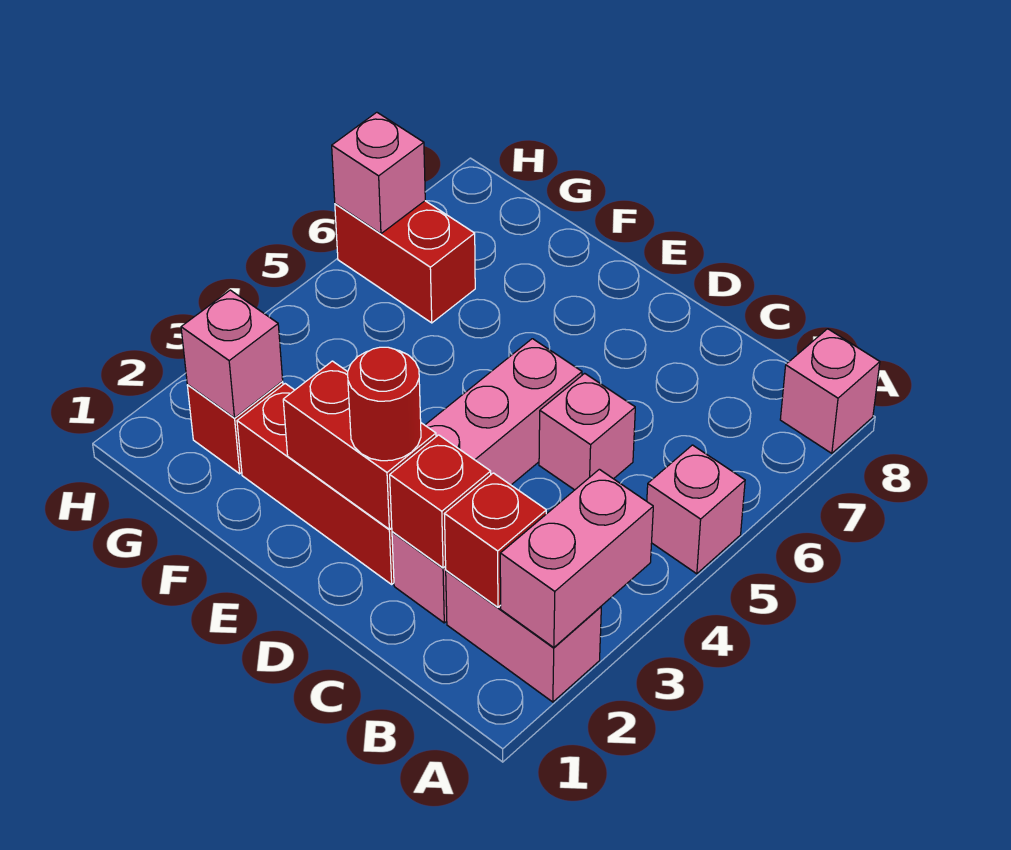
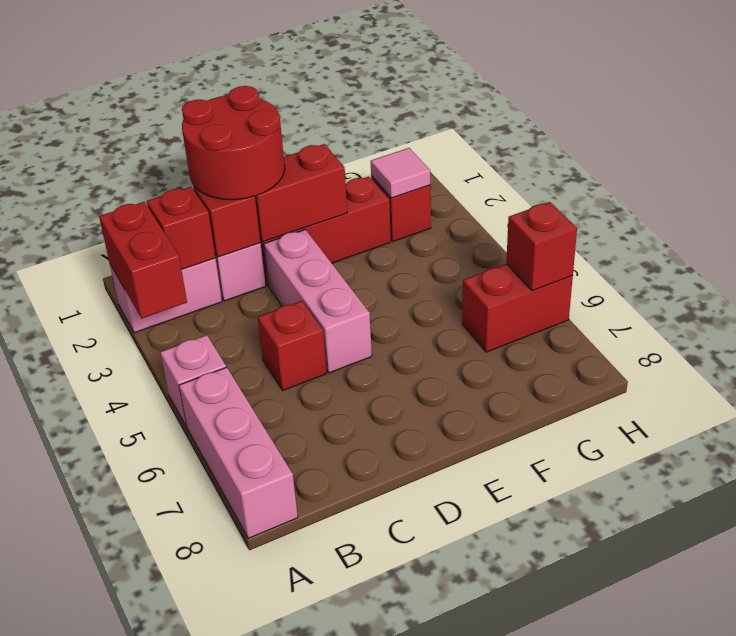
pink brick A2:A3 level 2 -> red brick A2:A3 level 2
pink brick A8 level 1 -> pink brick A6:A8 level 1
pink brick C5 level 1 -> red brick C5 level 1
red round brick D2 level 3 -> red round brick C1:D2 level 3
pink brick G2 level 2 -> pink tile G2 level 2
pink brick H6 level 2 -> red brick H6 level 2

